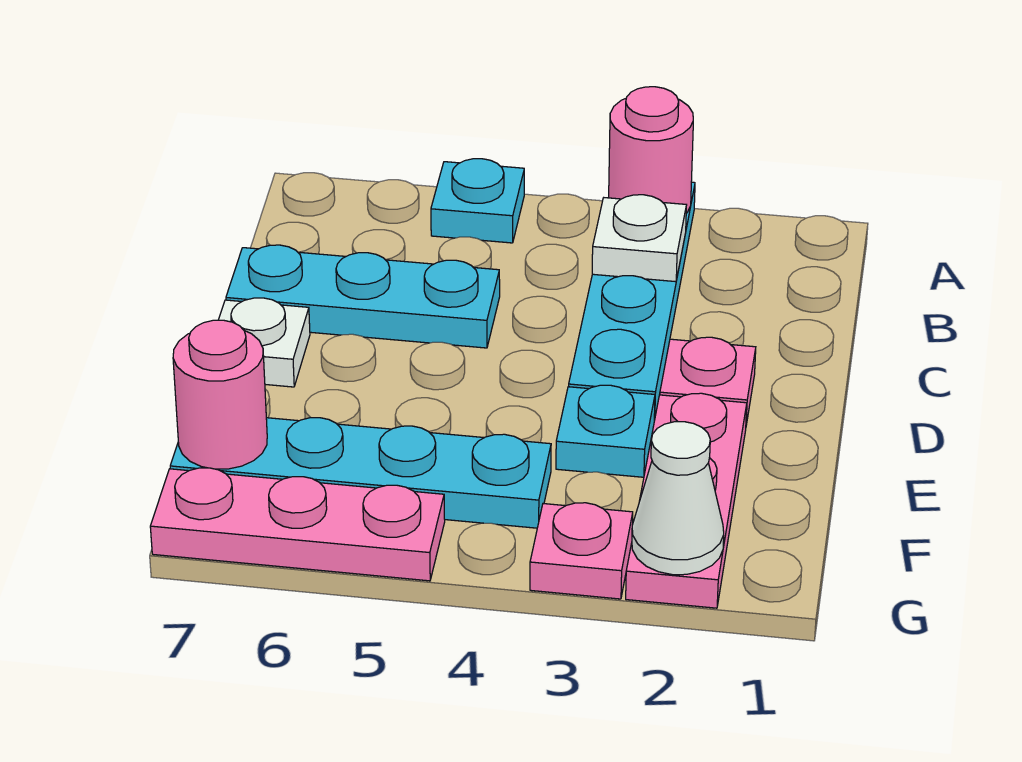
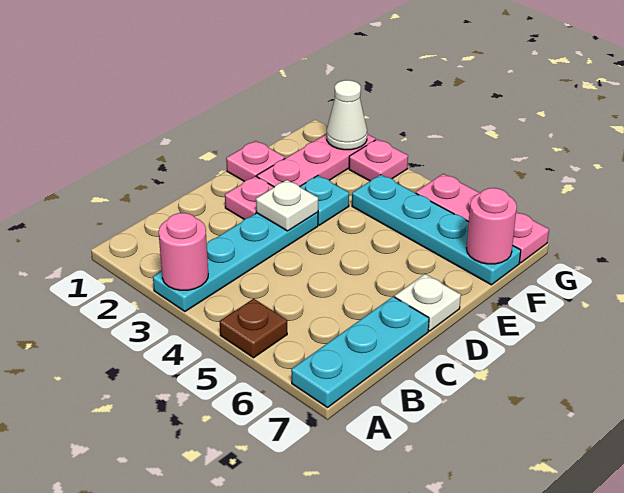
cyan plate A5 level 1 -> brown plate A5 level 1
white plate B3 level 2 -> white plate D3 level 2
cyan plate C5:C7 level 1 -> cyan plate A7:C7 level 1
none -> pink plate E1 level 1

